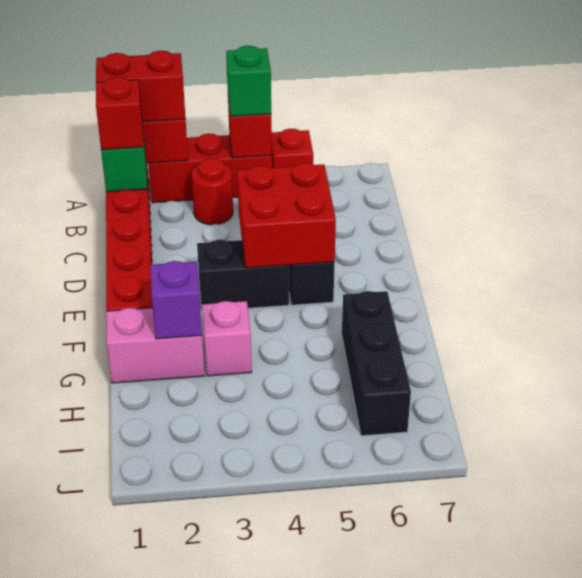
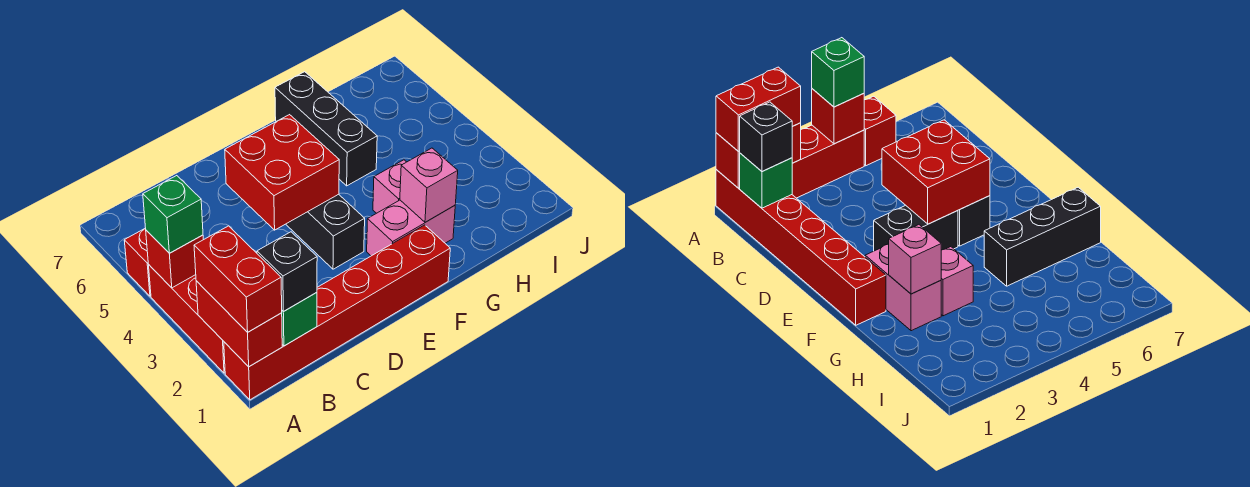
red brick B1 level 3 -> black brick B1 level 3
red round brick B3 level 1 -> none
pink brick G1:G2 level 1 -> pink brick F2:G2 level 1
purple brick G2 level 2 -> pink brick G2 level 2
black brick G6:I6 level 1 -> black brick G5:G7 level 1

